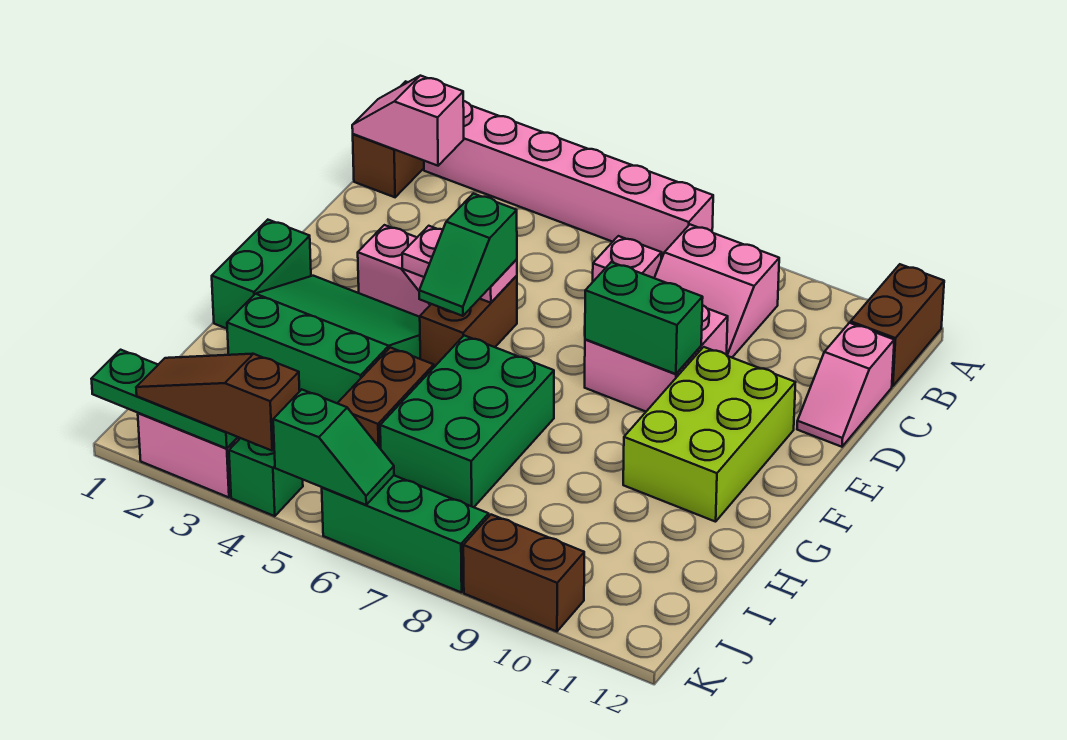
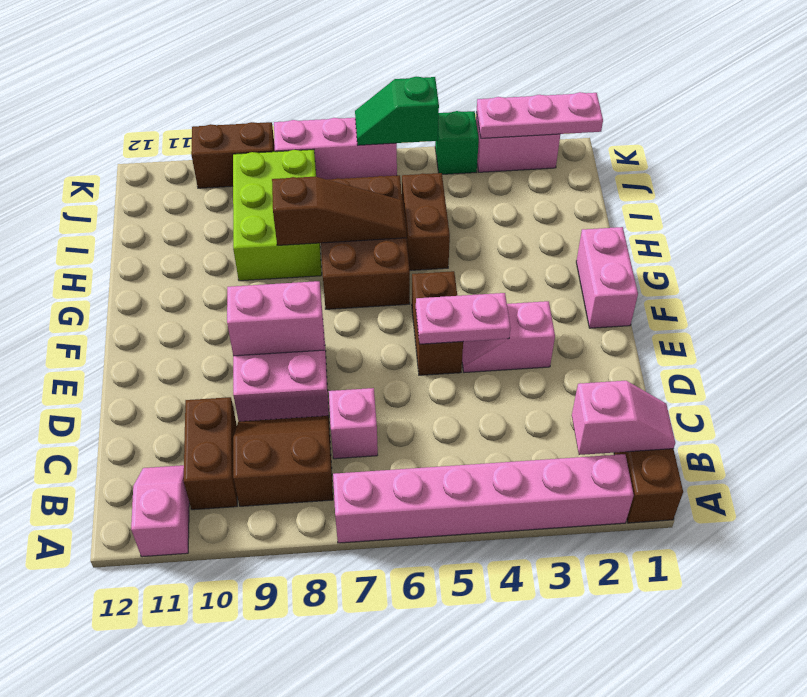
brown brick A12:B12 level 1 -> brown brick B10:C10 level 1
pink slope B8:C9 level 1 top B -> brown slope B8:C9 level 1 top B
pink slope C12:D12 level 1 top C -> pink slope A11:B11 level 1 top A
green slope E5:F5 level 3 top E -> none
green brick E8:E9 level 2 -> pink brick E8:E9 level 2
lime brick E10:G11 level 1 -> lime brick H8:J9 level 1
green brick F1:G1 level 1 -> pink brick F1:G1 level 1
green slope F2:H4 level 1 top H -> none
green brick G6:I7 level 1 -> brown brick G6:I7 level 1
green plate K1:K3 level 2 -> pink plate K1:K3 level 2
brown slope K2:K4 level 3 top 4 -> brown slope H6:H8 level 2 top 8
green brick K6:K8 level 1 -> pink brick K6:K8 level 1

